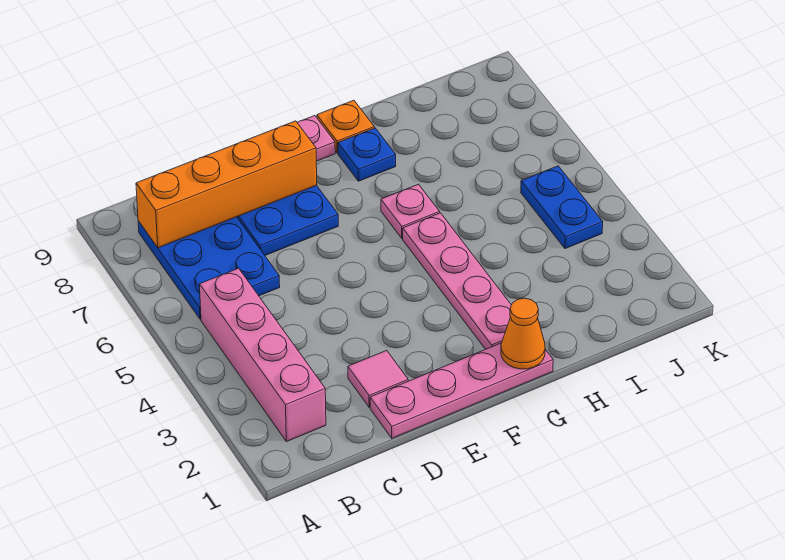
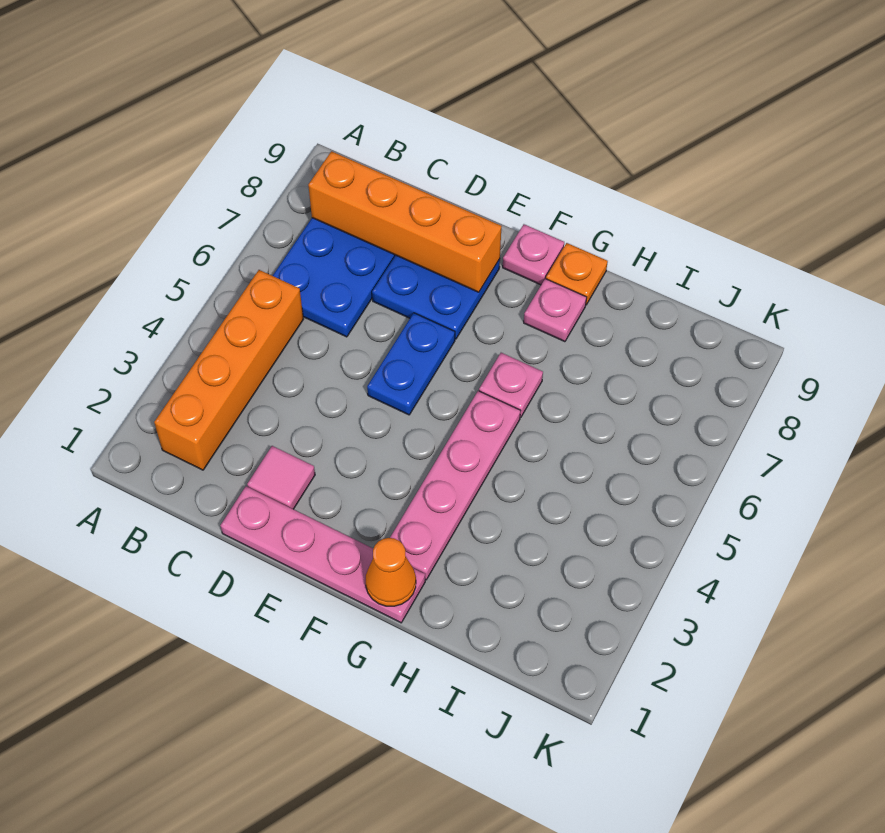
pink brick B2:B5 level 1 -> orange brick B2:B5 level 1
blue plate G8 level 1 -> pink plate G8 level 1
blue plate J4:J5 level 1 -> blue plate E5:E6 level 1

